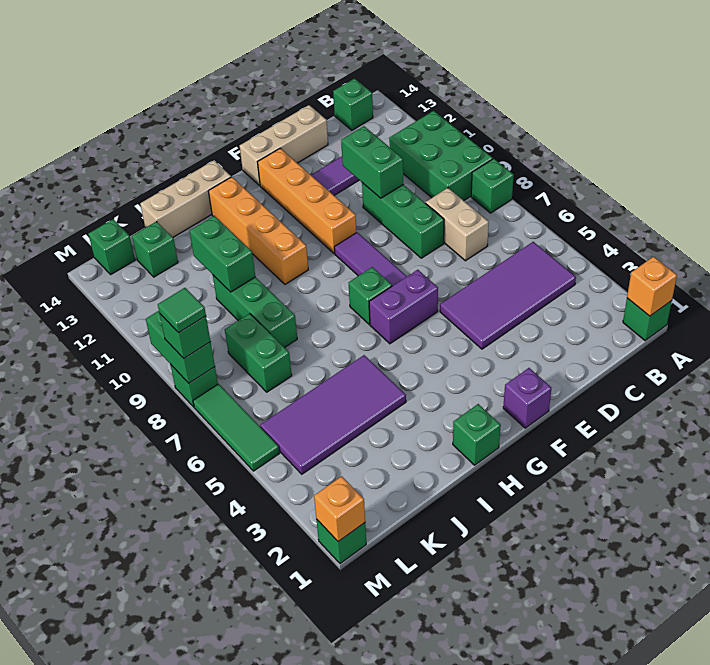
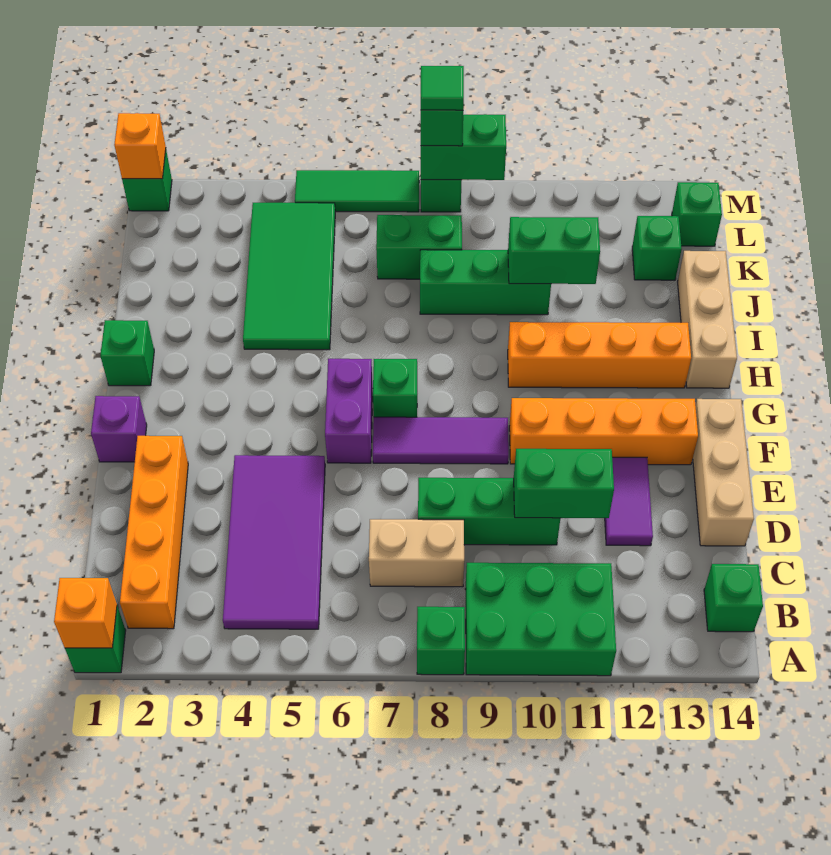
none -> orange brick B2:E2 level 1
purple tile I4:L5 level 1 -> green tile I4:L5 level 1

